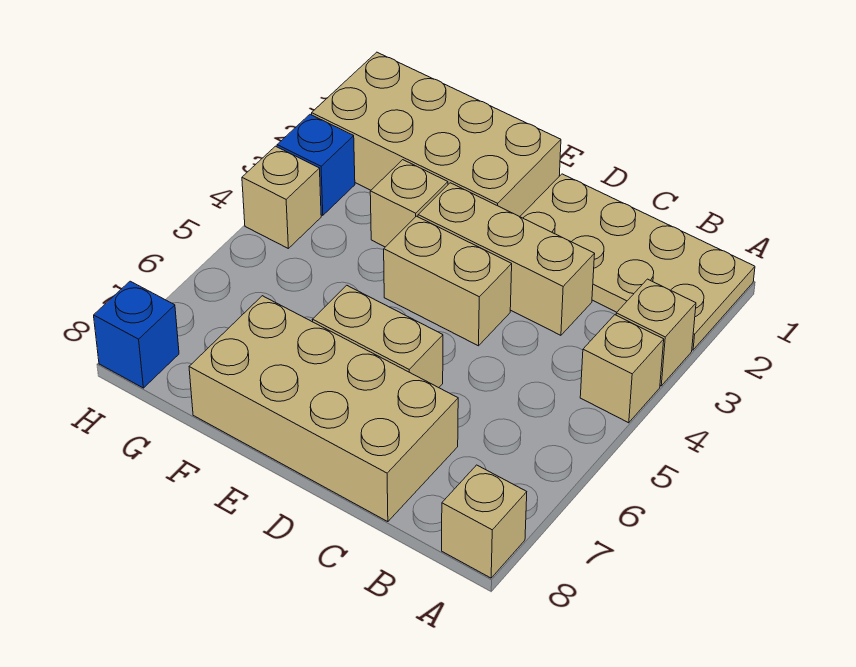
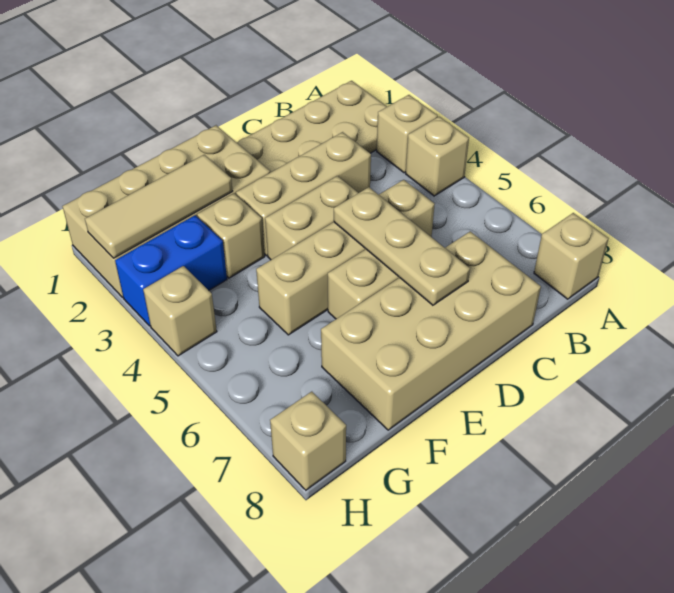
none -> tan brick C5:F5 level 1
none -> tan plate D5:D7 level 2
none -> tan tile F2:H2 level 2
blue brick H3 level 1 -> blue brick G3:H3 level 1
blue brick H8 level 1 -> tan brick H8 level 1

